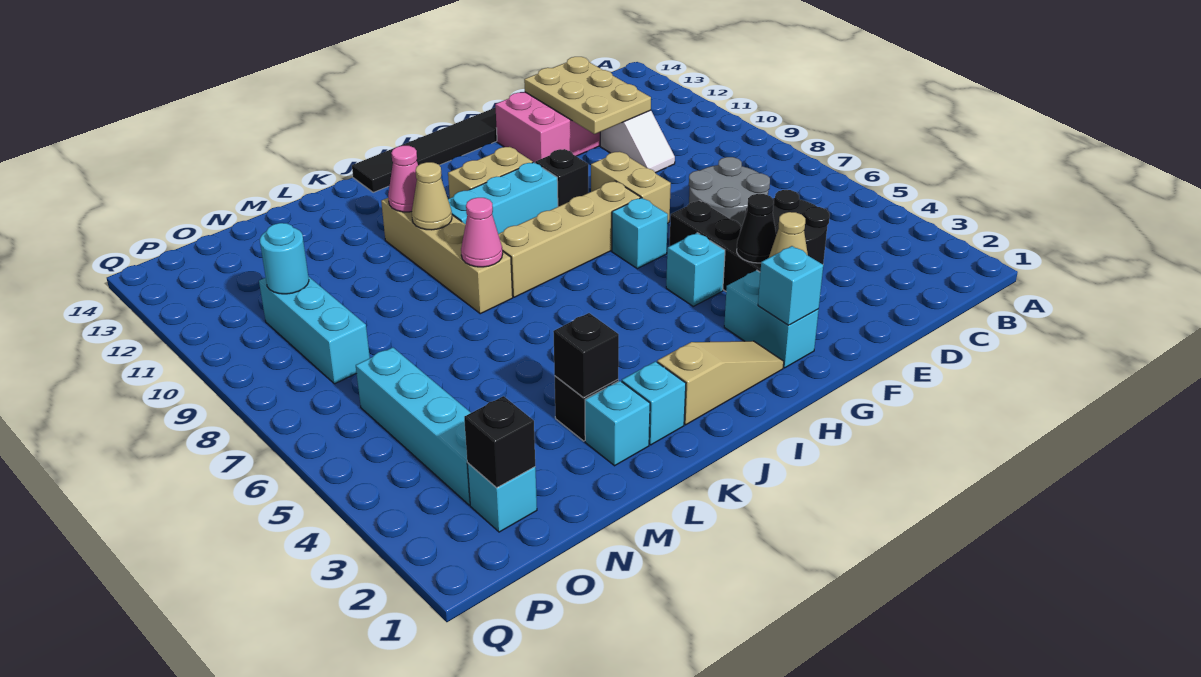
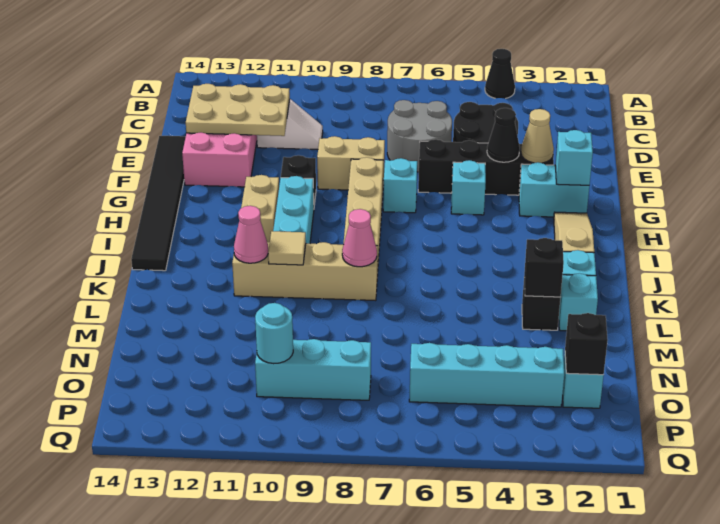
none -> black cone A4 level 1
tan cone K10 level 2 -> tan tile K10 level 2

